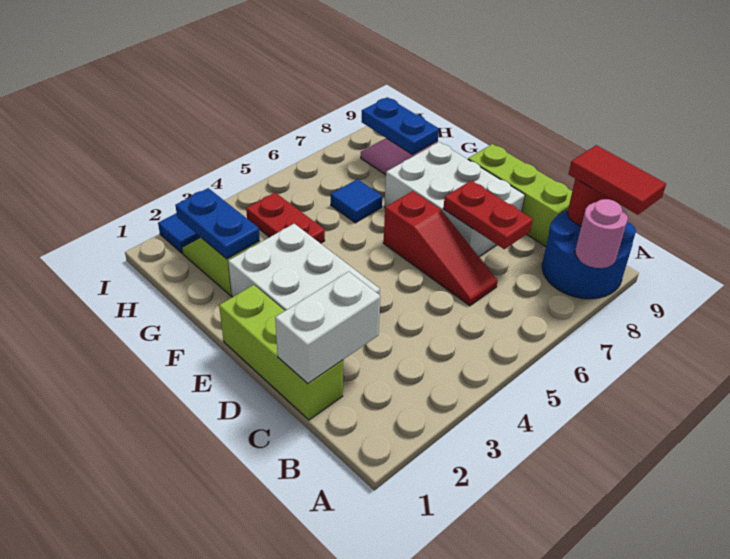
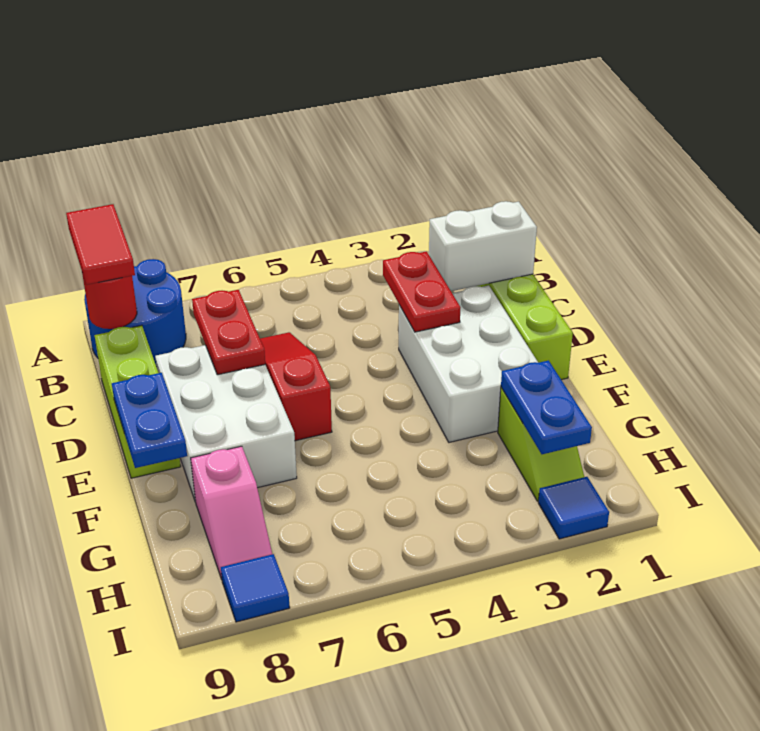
pink round brick A8 level 2 -> none
red plate G4:H4 level 1 -> red plate C3:D3 level 2
blue tile G6 level 1 -> blue tile I8 level 1
blue plate G8:H8 level 2 -> blue plate E9:F9 level 2

